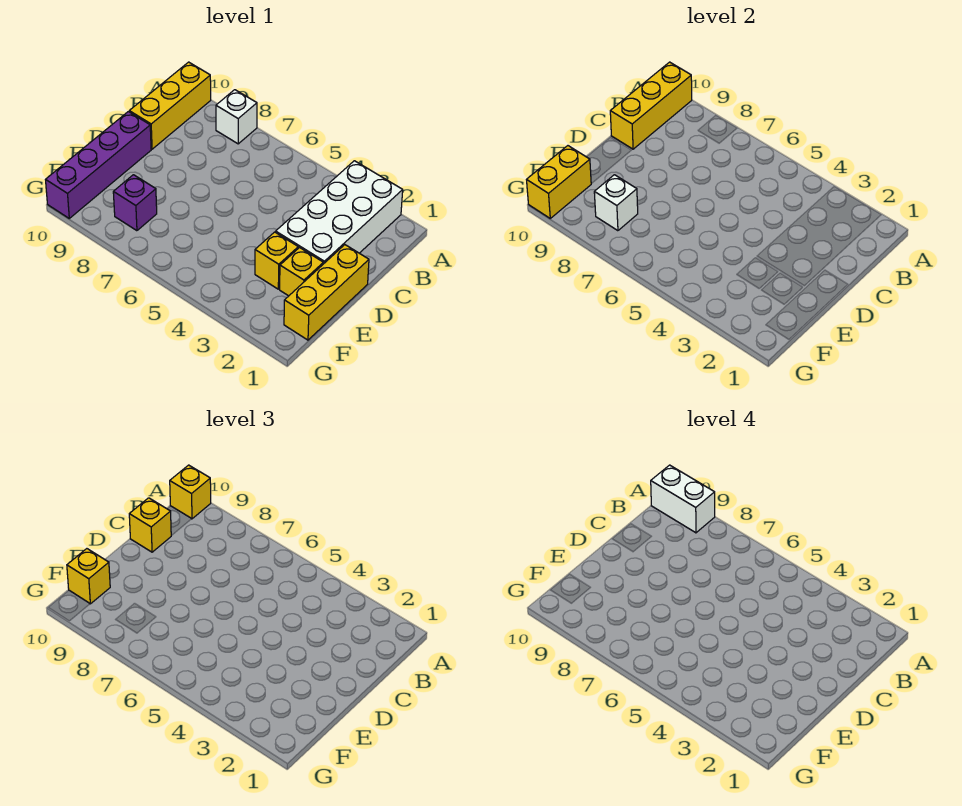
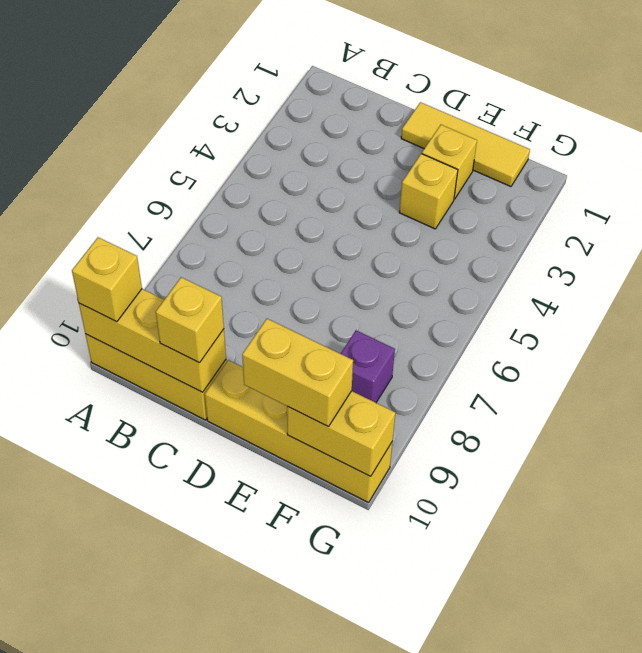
white brick A2:D3 level 1 -> none
white brick A8 level 1 -> none
white brick A9:A10 level 4 -> none
yellow brick D1:F1 level 1 -> yellow tile D1:F1 level 1
purple brick D10:G10 level 1 -> yellow brick D10:G10 level 1
white brick F8 level 2 -> none
yellow brick F10 level 3 -> yellow brick E10:F10 level 3

